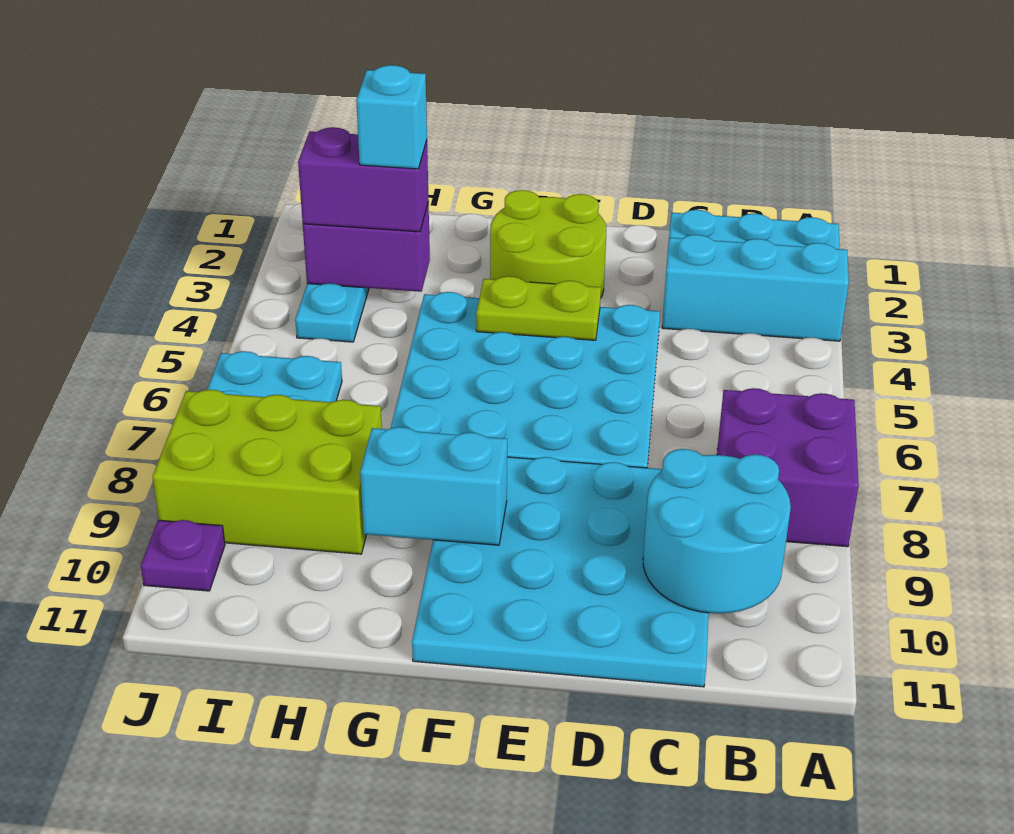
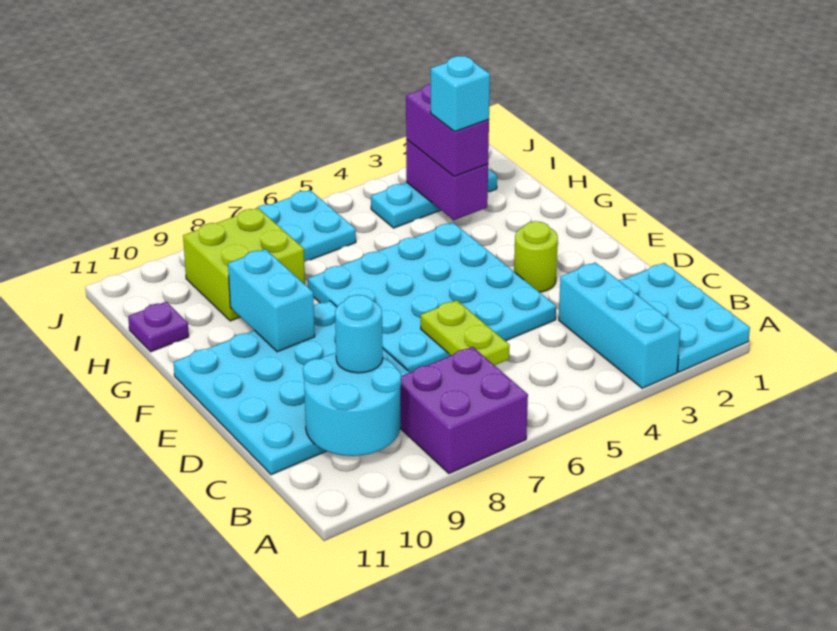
none -> cyan round brick C9 level 3
lime round brick E2:F3 level 1 -> lime round brick E3 level 1
lime plate E4:F4 level 2 -> lime plate C6:D6 level 2
lime brick H8:J9 level 1 -> lime brick H8:I9 level 1
purple plate J10 level 1 -> purple plate H11 level 1

